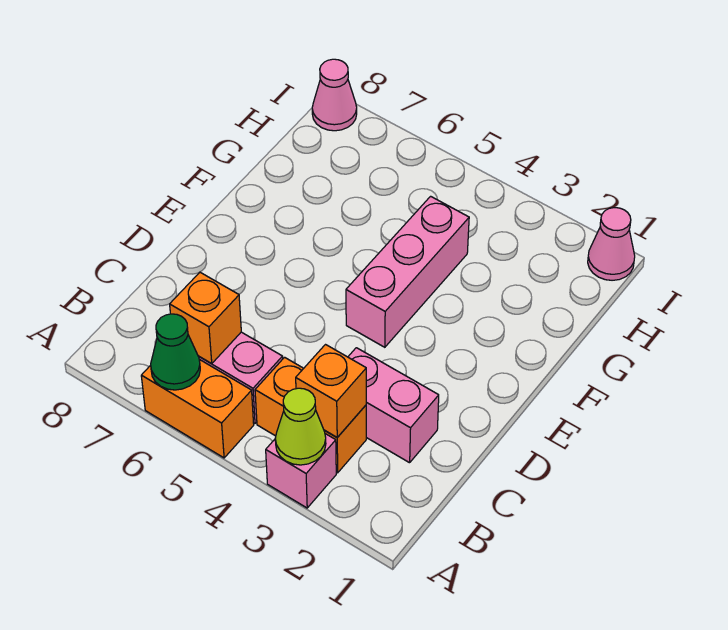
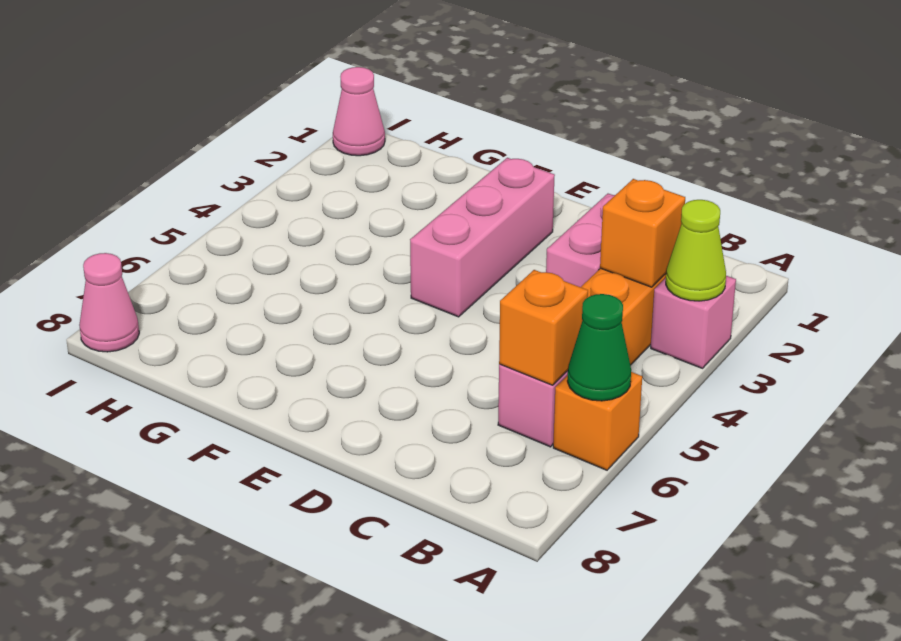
orange brick A5:A6 level 1 -> orange brick A6 level 1
pink brick E4:G4 level 1 -> pink brick E2:E4 level 1

